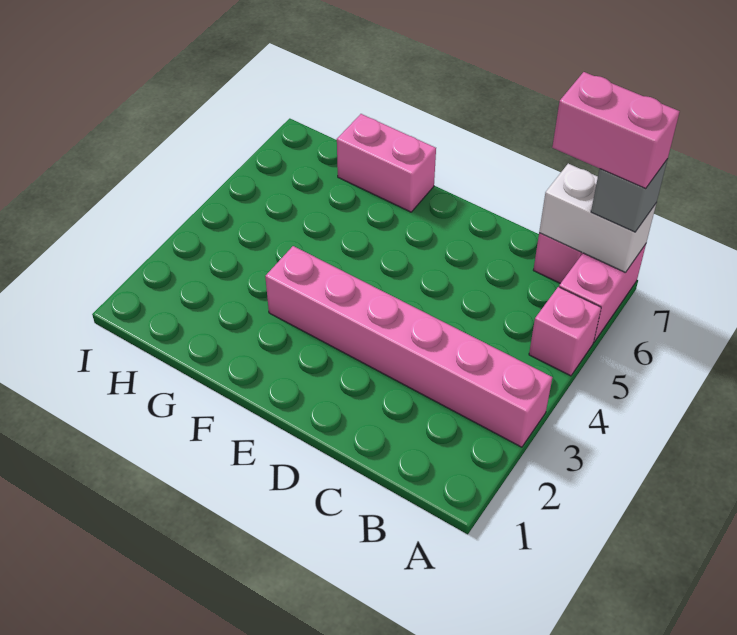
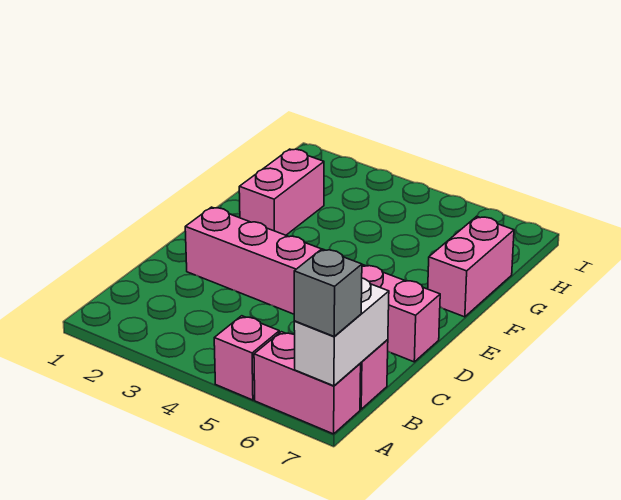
pink brick A3:F3 level 1 -> pink brick D2:D7 level 1
pink brick A7:B7 level 4 -> pink brick F2:G2 level 1

